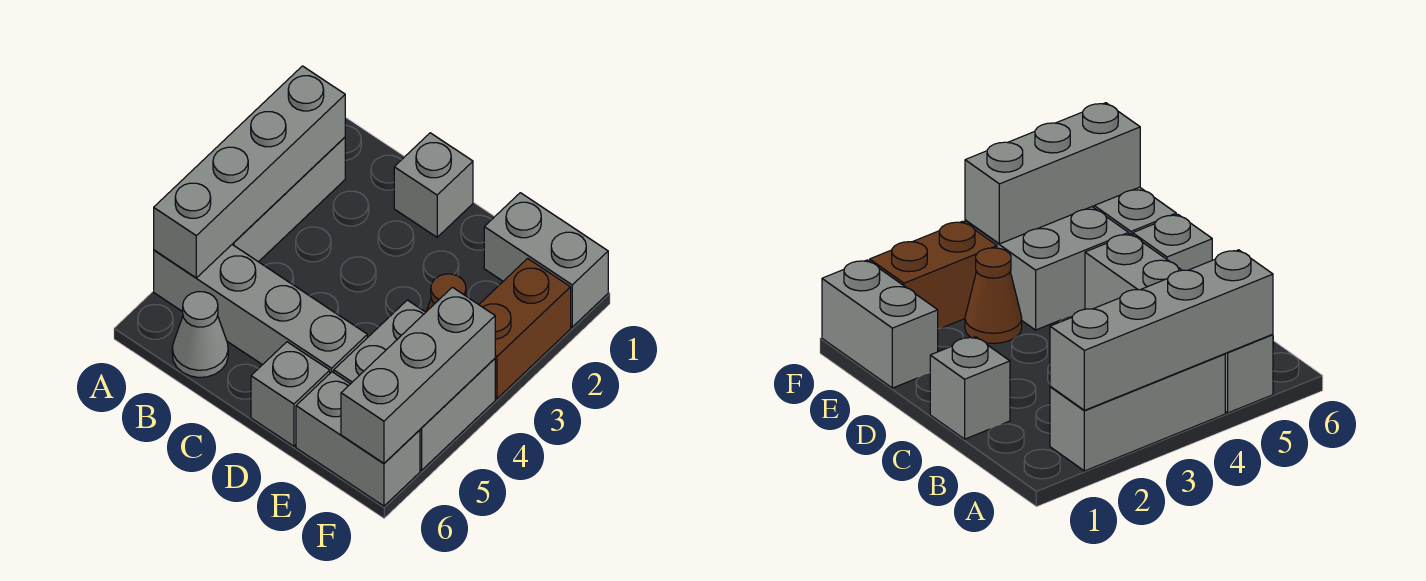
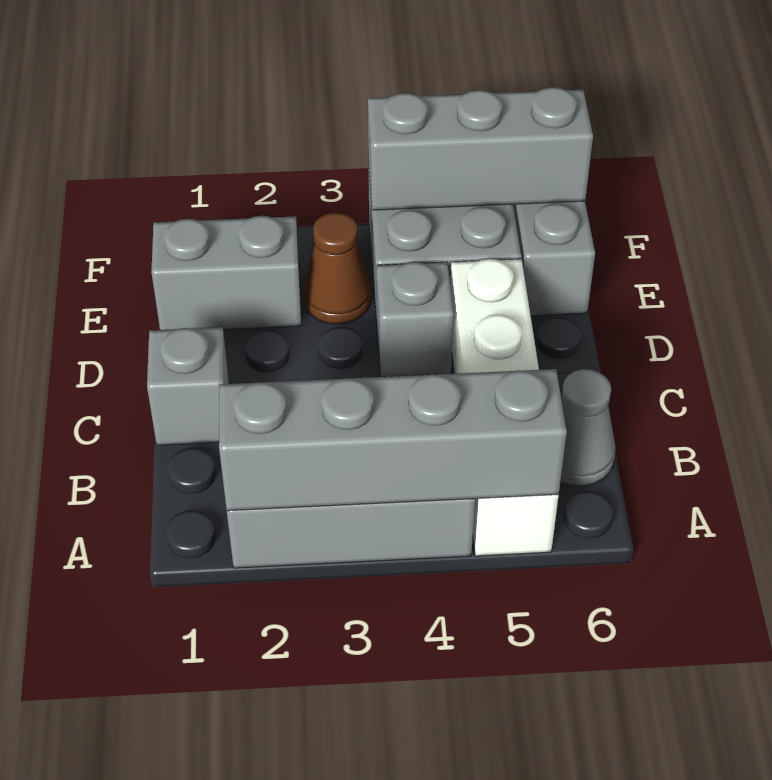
grey brick A5:D5 level 1 -> white brick A5:D5 level 1
grey brick D6 level 1 -> grey brick D4 level 1
grey brick E1:F1 level 1 -> grey brick E1:E2 level 1
brown brick F2:F3 level 1 -> none

